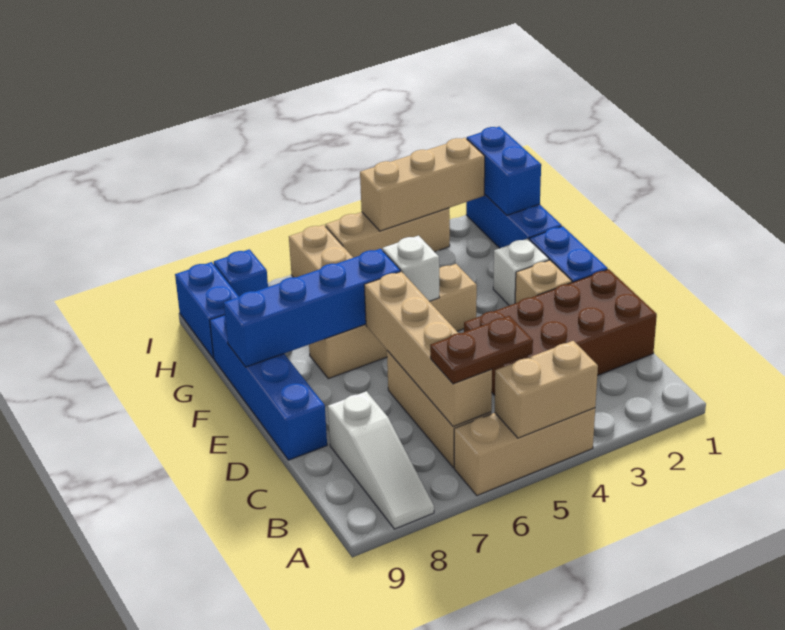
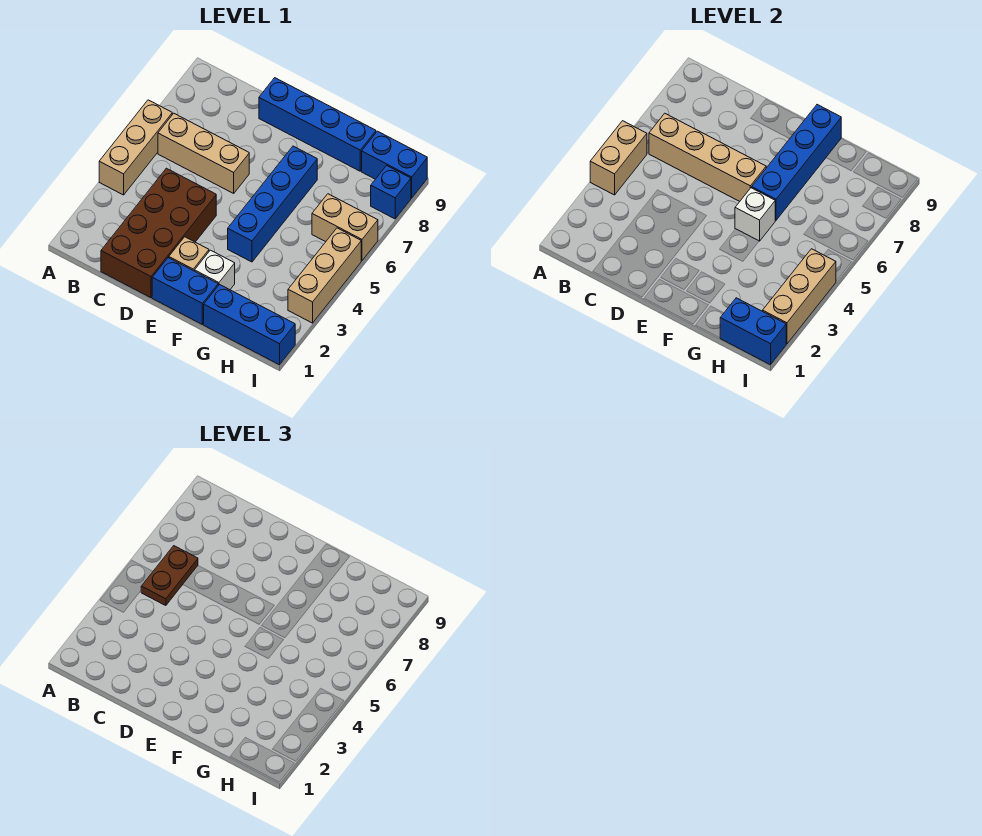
white slope A8:C8 level 1 top C -> none
tan brick F4:F7 level 1 -> blue brick F4:F7 level 1

